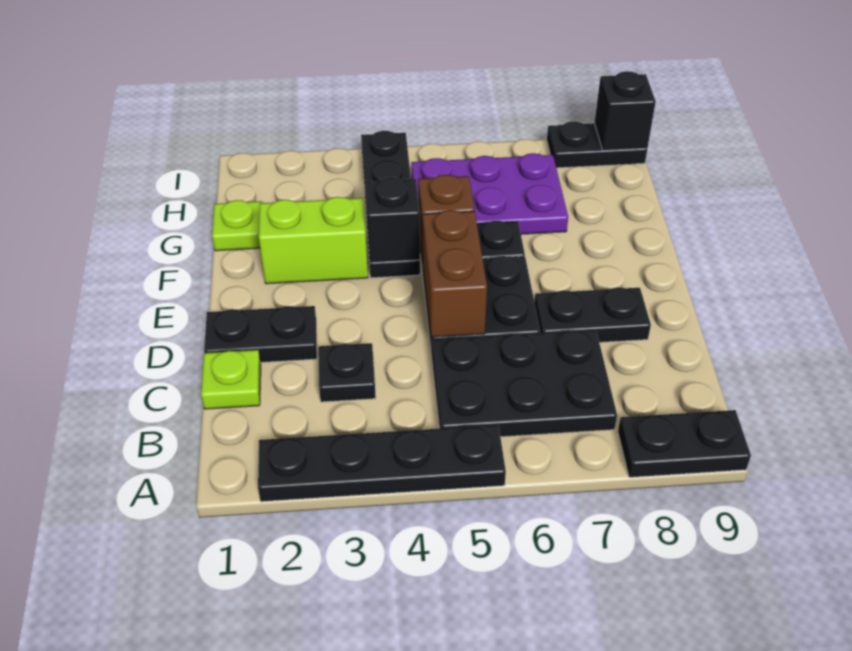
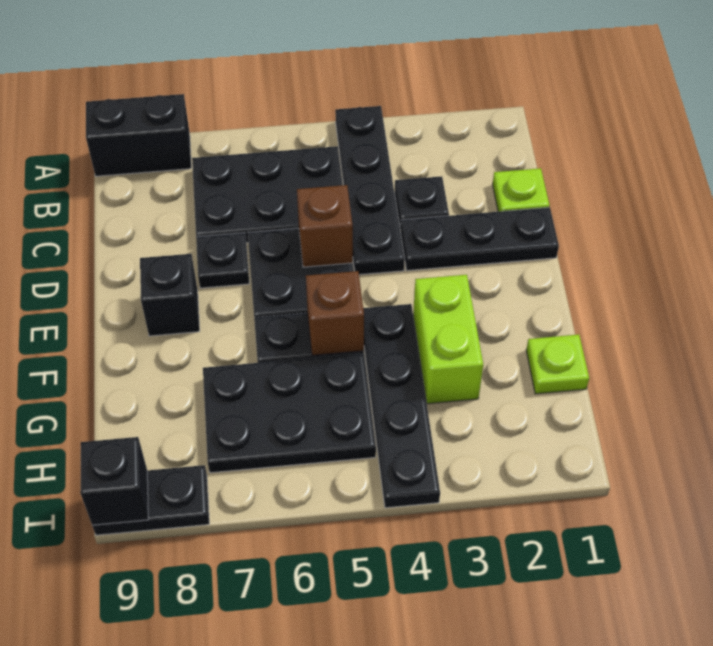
black plate A2:A5 level 1 -> black plate A4:D4 level 1
black plate A8:A9 level 1 -> black brick A8:A9 level 1
black plate D1:D2 level 1 -> black plate D1:D3 level 1
brown brick D5:E5 level 2 -> brown brick D5 level 2
black plate D7:D8 level 1 -> black plate D7 level 1
lime brick F2:F3 level 1 -> lime brick F3:G3 level 1
black brick F4 level 2 -> black brick E8 level 1
purple plate G5:H7 level 1 -> black plate G5:H7 level 1

